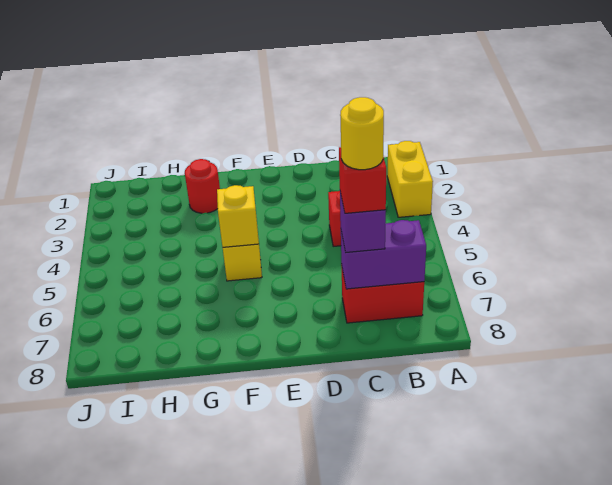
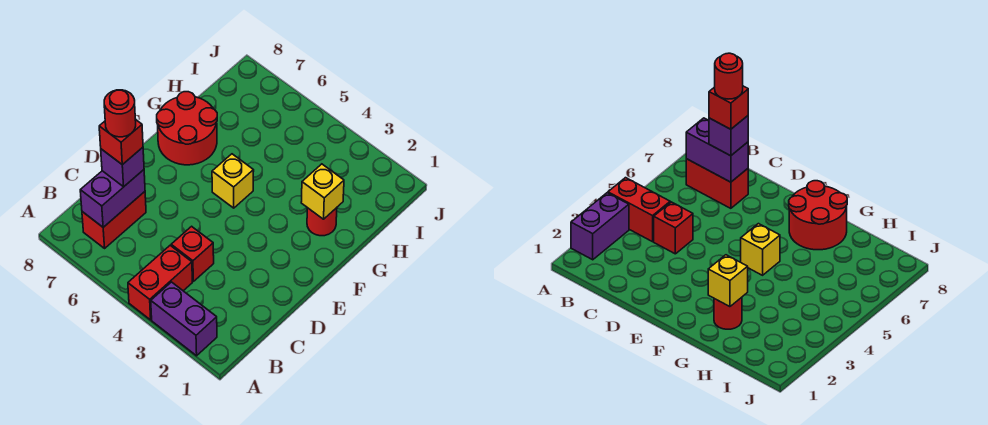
yellow brick A2:A3 level 1 -> purple brick A2:A3 level 1
none -> red brick A4:B4 level 1
yellow round brick C7 level 5 -> red round brick C7 level 5
yellow brick F5 level 2 -> yellow brick G2 level 2
none -> red round brick F7:G8 level 1

